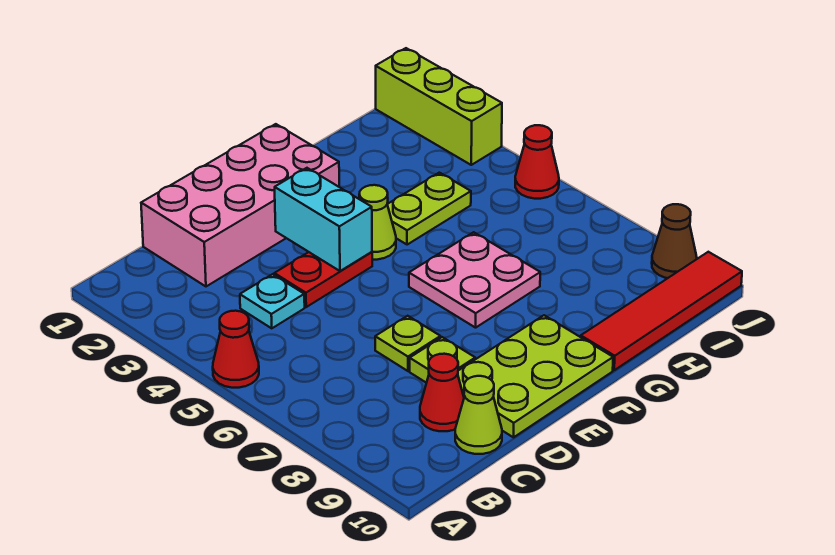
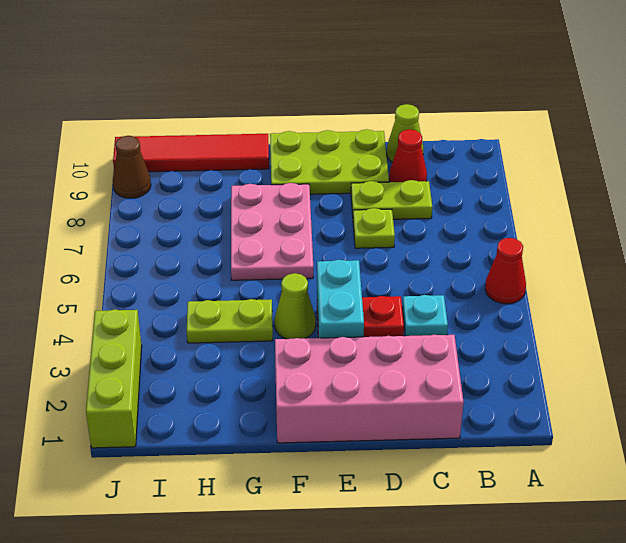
lime plate D8 level 1 -> lime plate C8:D8 level 1
pink plate F6:G7 level 1 -> pink plate F6:G8 level 1
red cone J5 level 1 -> none

